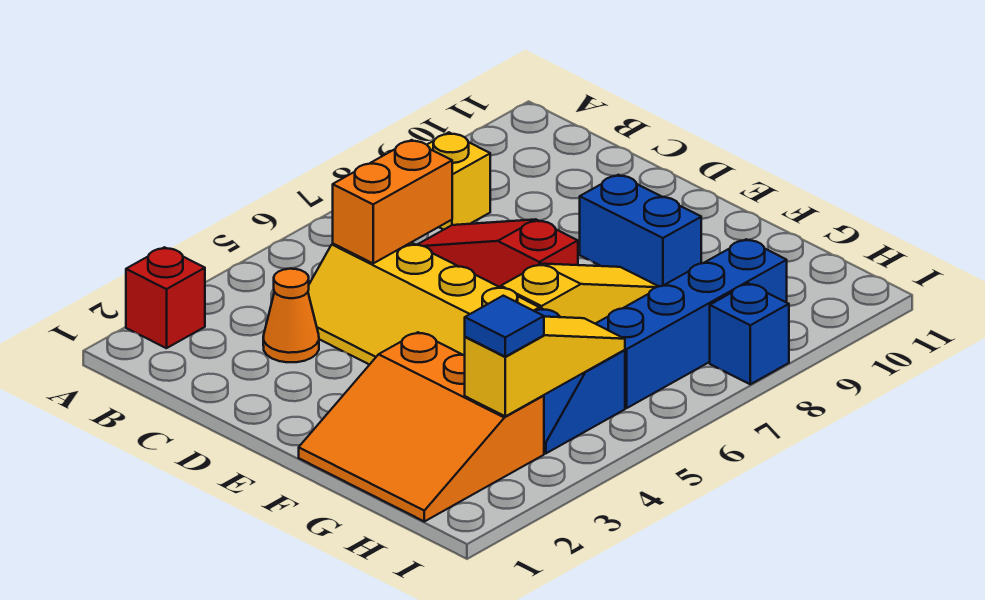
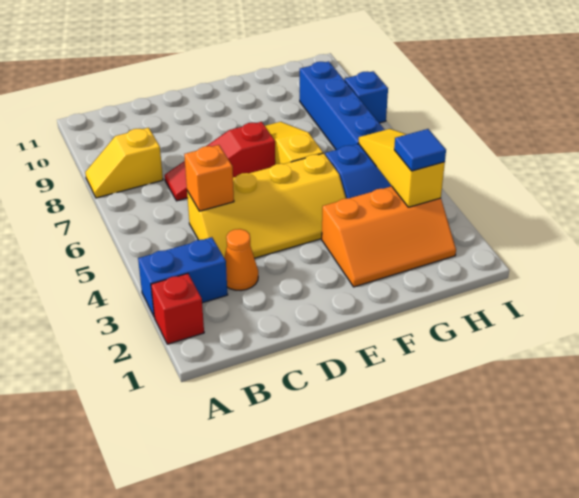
orange brick C5:C6 level 2 -> orange brick C5 level 2
blue brick E9:F9 level 1 -> blue brick A3:B3 level 1
orange slope F1:H3 level 1 top 3 -> orange slope F2:H3 level 1 top 3

